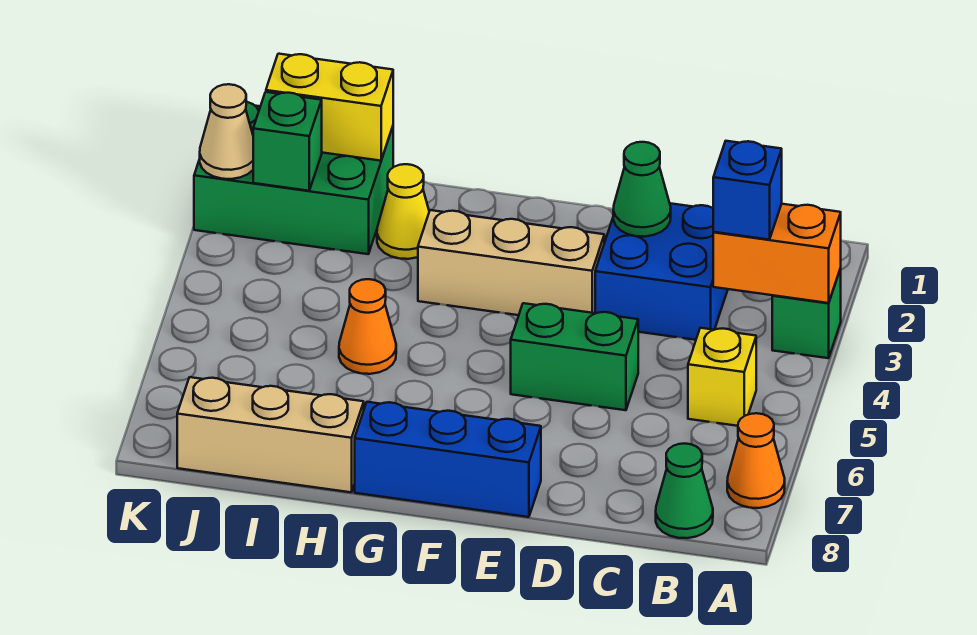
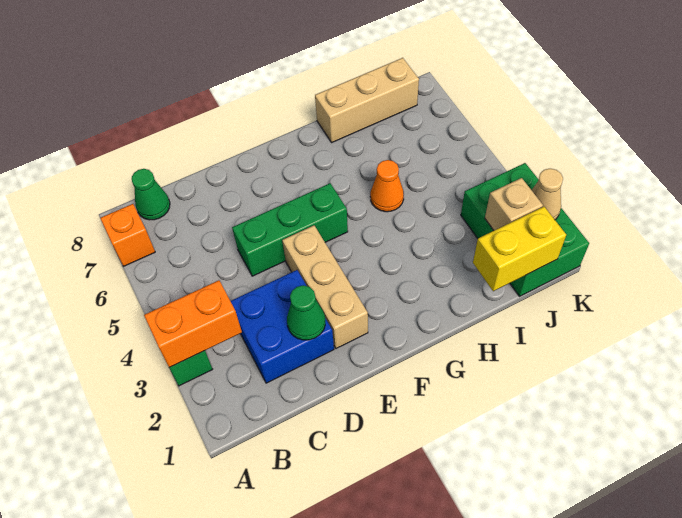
orange cone A7 level 1 -> orange brick A7 level 1
blue brick B3 level 3 -> none
yellow brick B5 level 1 -> none
green brick D5:E5 level 1 -> green brick D5:F5 level 1
tan brick E3:G3 level 1 -> tan brick E2:E4 level 1
blue brick E8:G8 level 1 -> none
yellow cone H2 level 1 -> none
green brick I1:K2 level 1 -> green brick J1:K3 level 1
green brick J2 level 2 -> tan brick J2 level 2

